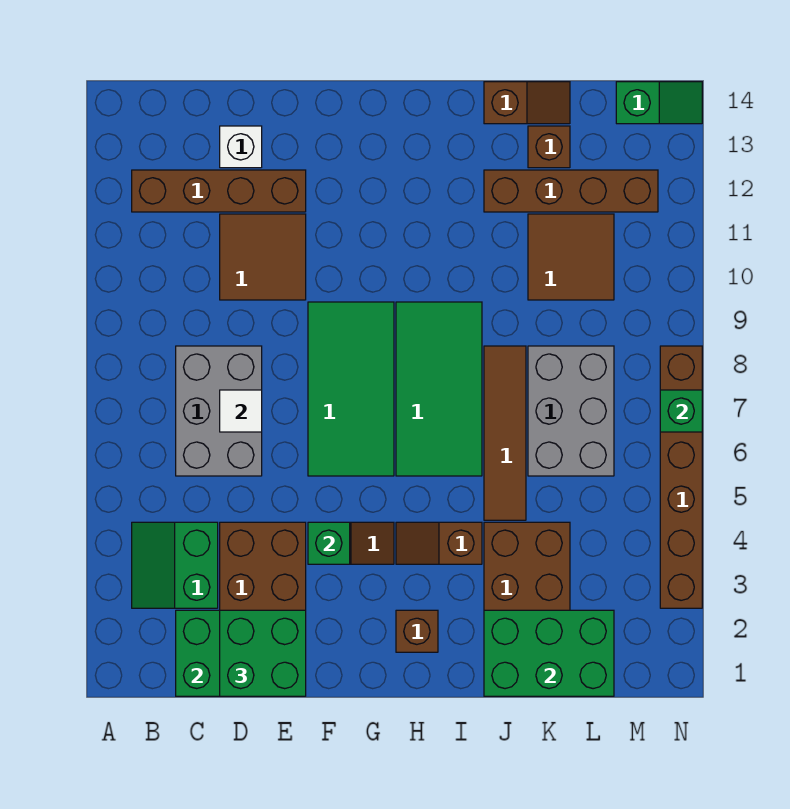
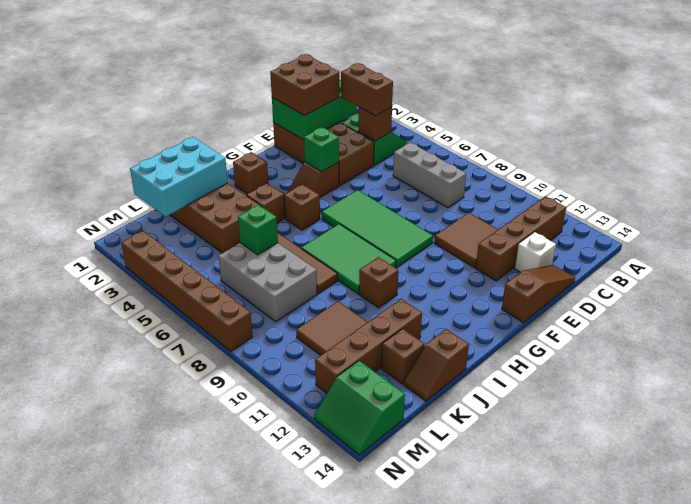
none -> brown brick C3:C4 level 3
none -> brown brick C4 level 2
grey brick C6:D8 level 1 -> grey brick C6:C8 level 1
green brick D1:E2 level 3 -> brown brick D1:E2 level 3
white tile D7 level 2 -> none
none -> brown slope D14:F14 level 1 top F
none -> brown brick H5 level 1
green tile H6:I9 level 1 -> green tile H7:I9 level 1
none -> brown brick I10 level 1
green brick J1:L2 level 2 -> cyan brick J1:L2 level 2
green slope M14:N14 level 1 top M -> green slope M13:N14 level 1 top M
green brick N7 level 2 -> green brick K6 level 2

